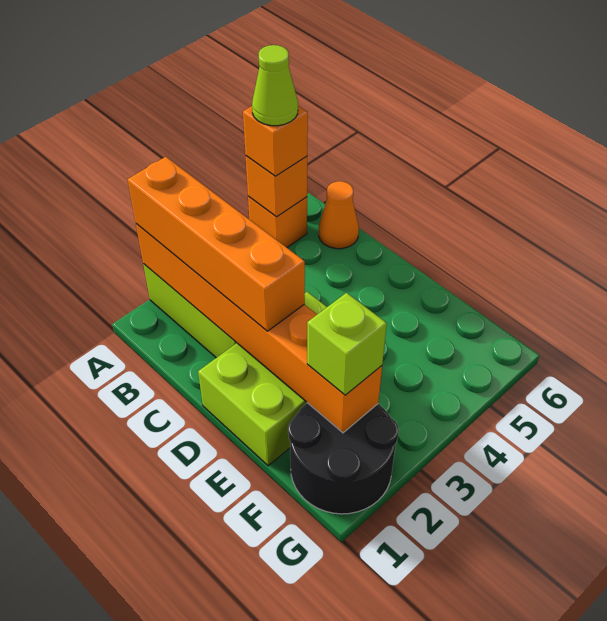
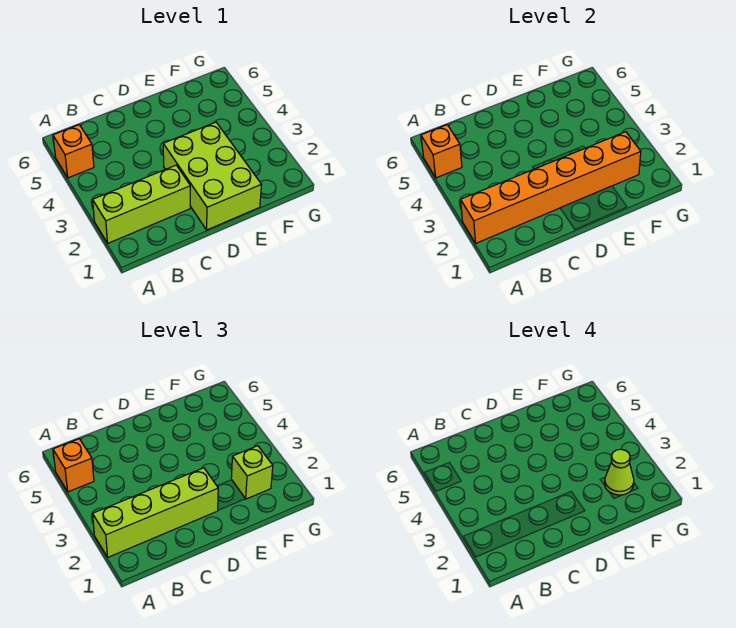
orange brick A2:D2 level 3 -> lime brick A2:D2 level 3
lime cone A5 level 4 -> lime cone F2 level 4
orange cone B6 level 1 -> none
black round brick F1:G2 level 1 -> none

